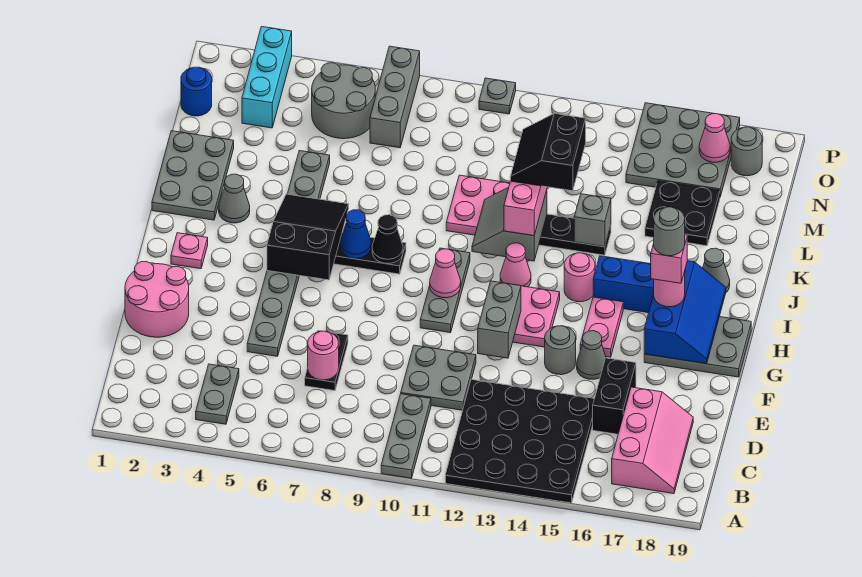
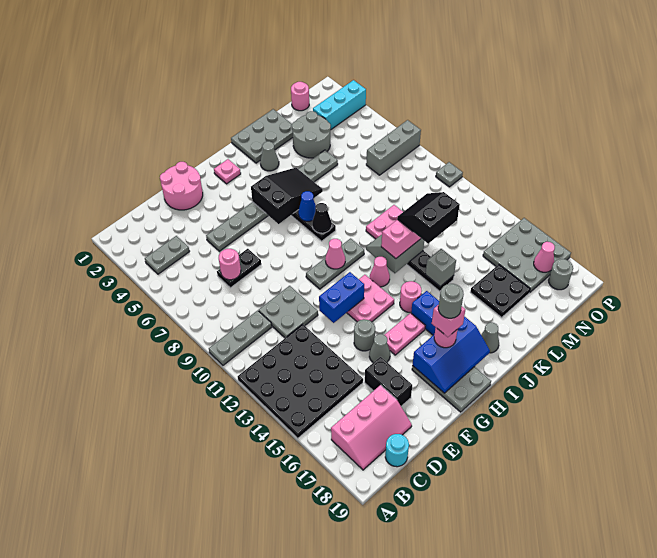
none -> cyan round brick C19 level 1
black brick D16:E16 level 1 -> black brick E16:E17 level 1
grey brick F12:G12 level 2 -> blue brick F12:G12 level 2
blue round brick N1 level 1 -> pink round brick N1 level 1
grey round brick N5:O6 level 1 -> grey round brick L3:M4 level 1

